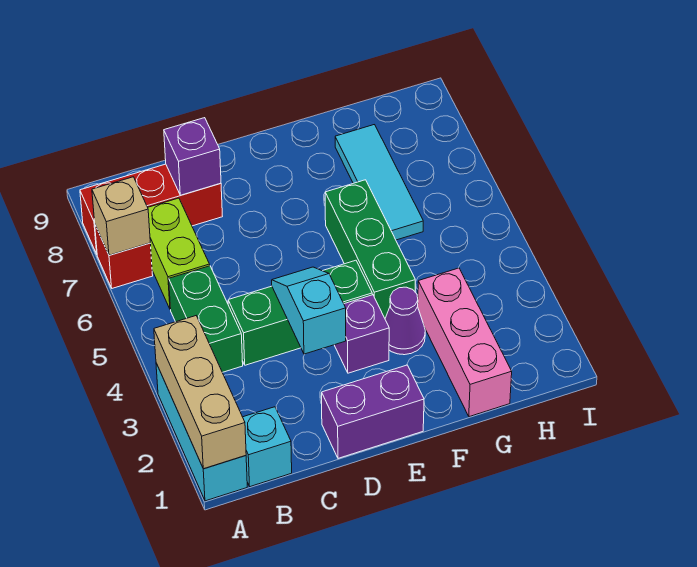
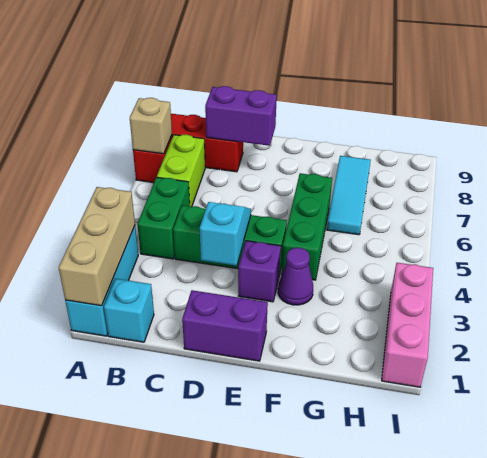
purple brick C8 level 2 -> purple brick C8:D8 level 2
pink brick G1:G3 level 1 -> pink brick I1:I3 level 1

